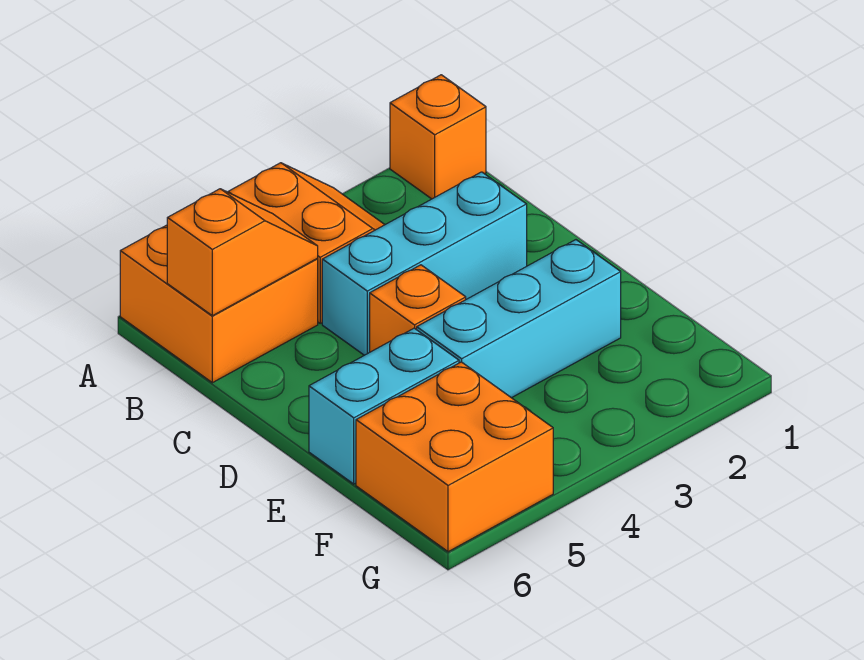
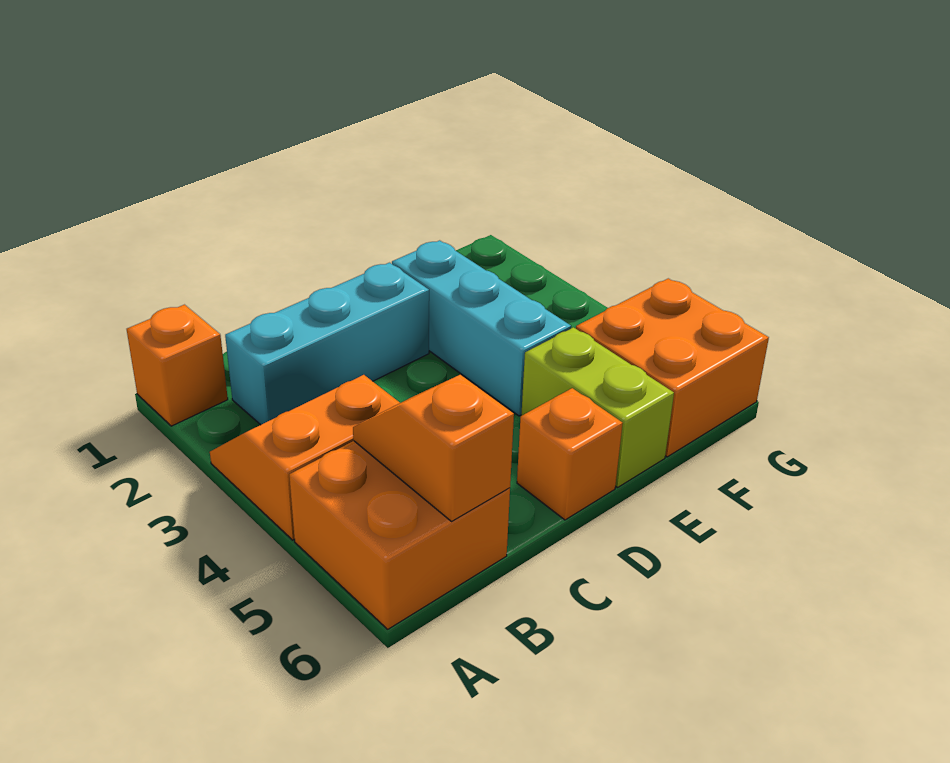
cyan brick C2:C4 level 1 -> cyan brick B2:D2 level 1
orange brick D4 level 1 -> orange brick D6 level 1
cyan brick E5:E6 level 1 -> lime brick E5:E6 level 1

